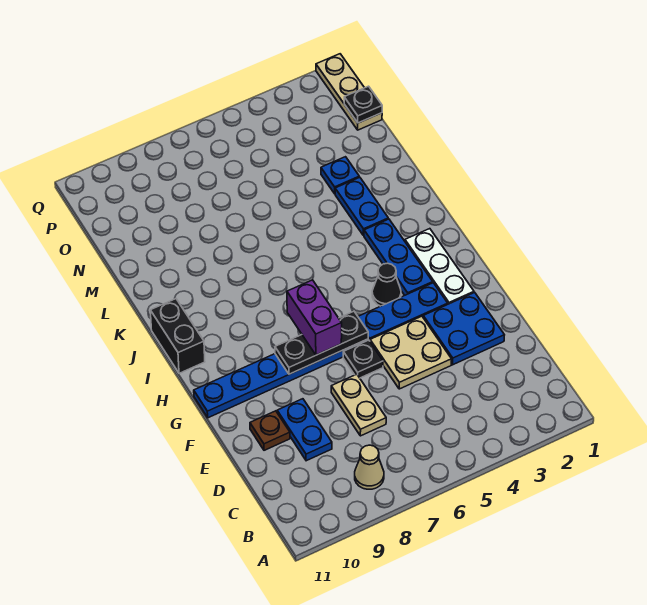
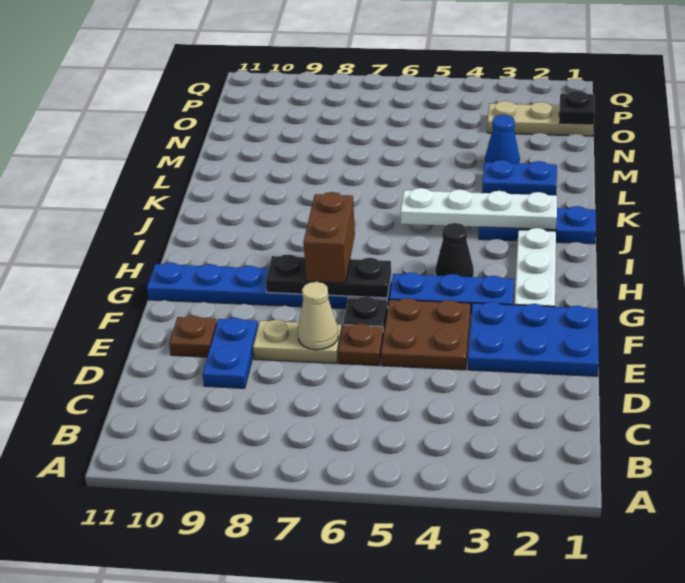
tan cone B8 level 1 -> tan cone E7 level 2
tan plate D7:E7 level 1 -> tan plate E7:E8 level 1
blue plate E2:F3 level 1 -> blue plate E1:F3 level 1
tan plate E4:F5 level 1 -> brown plate E4:F5 level 1
none -> brown plate E6 level 1
purple brick G7:H7 level 3 -> brown brick G7:H7 level 3
blue plate H3:J3 level 1 -> blue plate J1:J3 level 1
black brick I11:J11 level 1 -> none
none -> white plate J2:J5 level 2
blue plate K3:L3 level 1 -> blue plate L2:L3 level 1
blue plate M3 level 1 -> blue cone M3 level 1
tan plate O1:Q1 level 1 -> tan plate O1:O3 level 1

